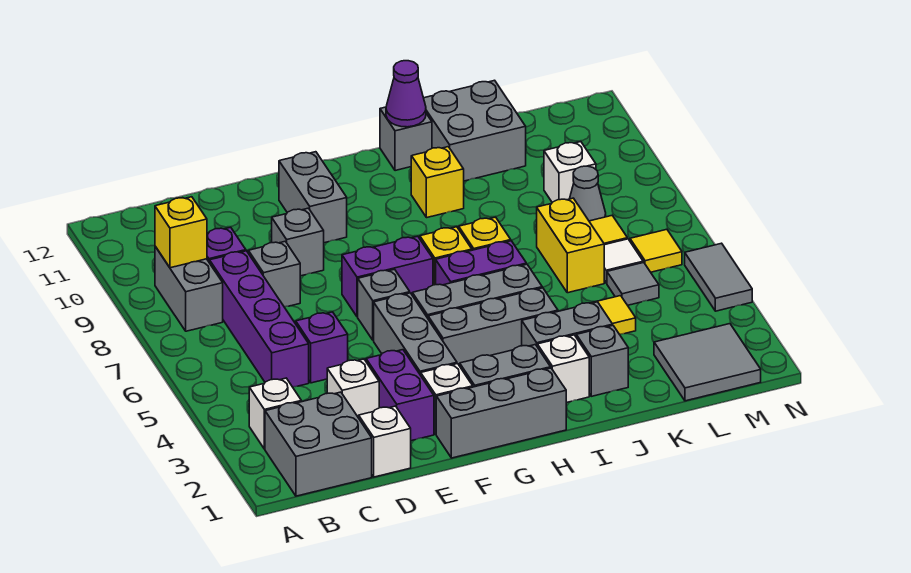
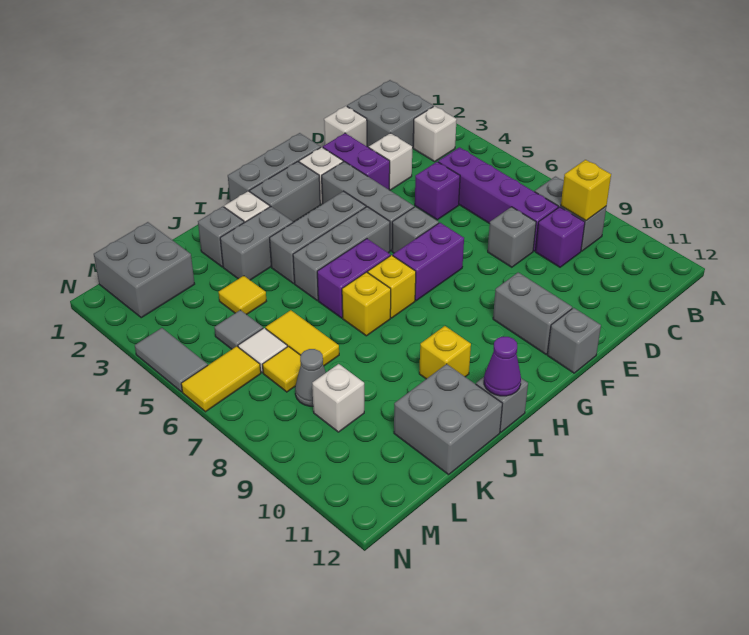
grey brick E9 level 1 -> grey brick F12 level 1
yellow brick K6:K7 level 1 -> yellow tile K6:K7 level 1
grey tile L1:M2 level 1 -> grey brick L1:M2 level 1
yellow tile M6 level 1 -> yellow tile M6:N6 level 1

